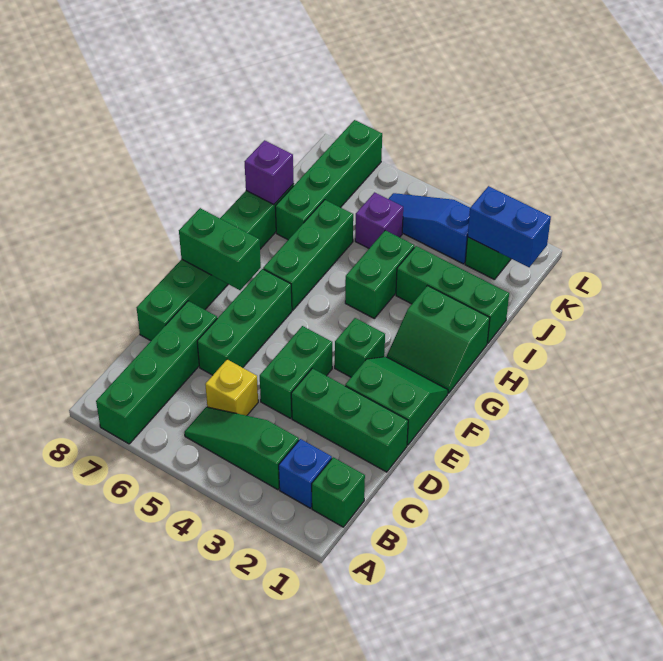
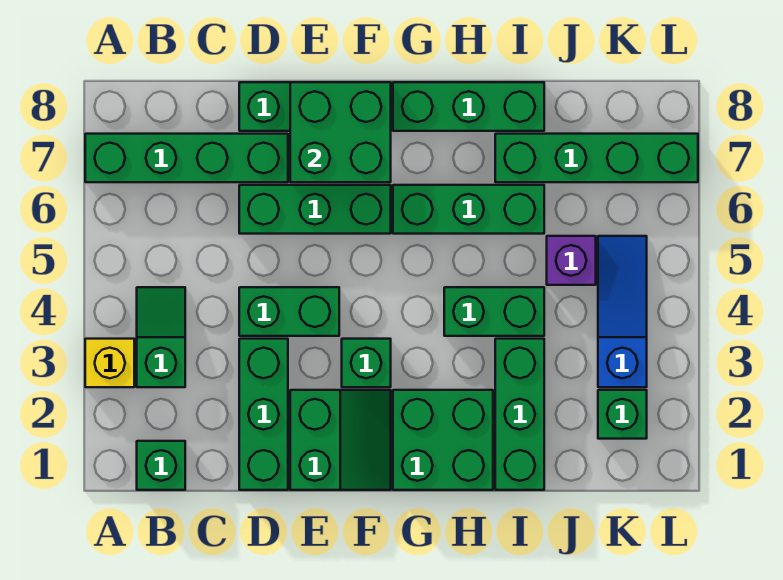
blue brick B2 level 1 -> none
green slope B3:B5 level 1 top 3 -> green slope B3:B4 level 1 top 3
yellow brick C5 level 1 -> yellow brick A3 level 1
green brick F7:F8 level 2 -> green brick E7:F8 level 2
green slope G1:H2 level 1 top H -> green brick G1:H2 level 1
purple brick I8 level 2 -> none
blue brick K1:K2 level 2 -> none

